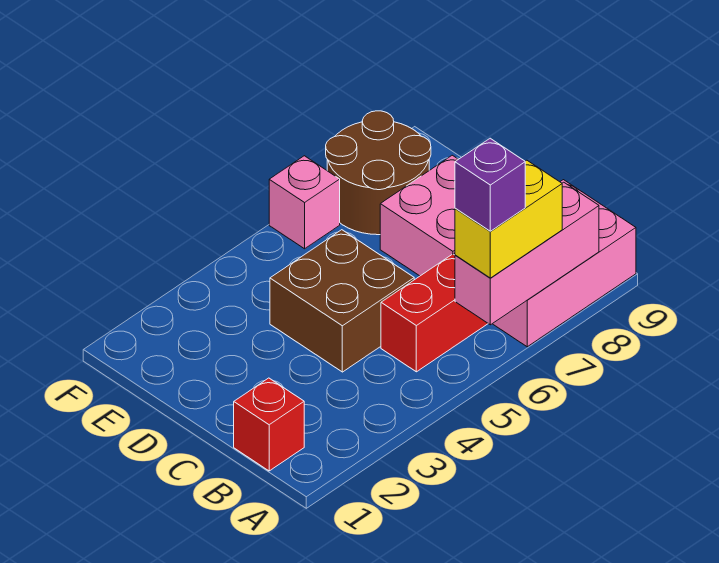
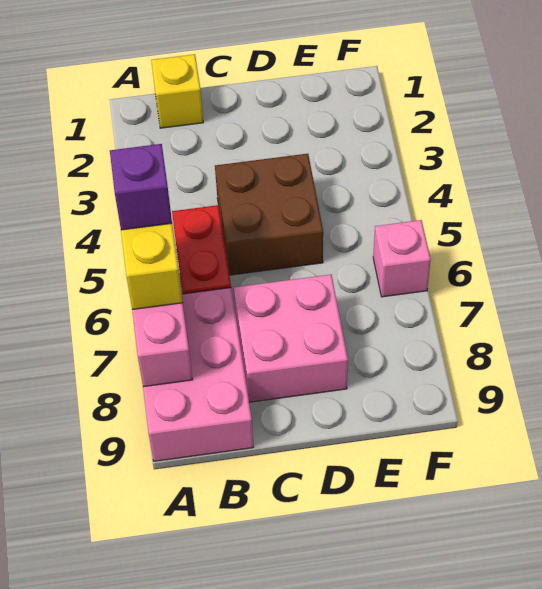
red brick B1 level 1 -> yellow brick B1 level 1
brown round brick E7:F8 level 1 -> none

